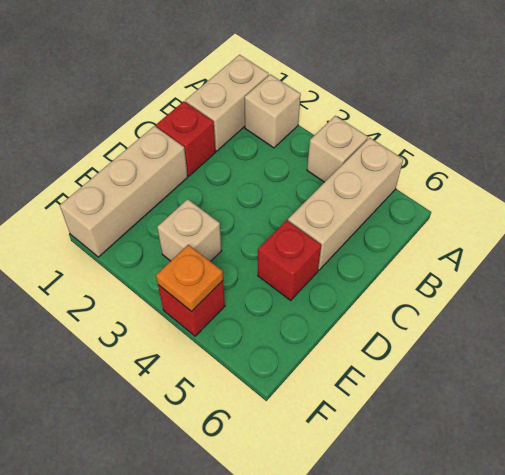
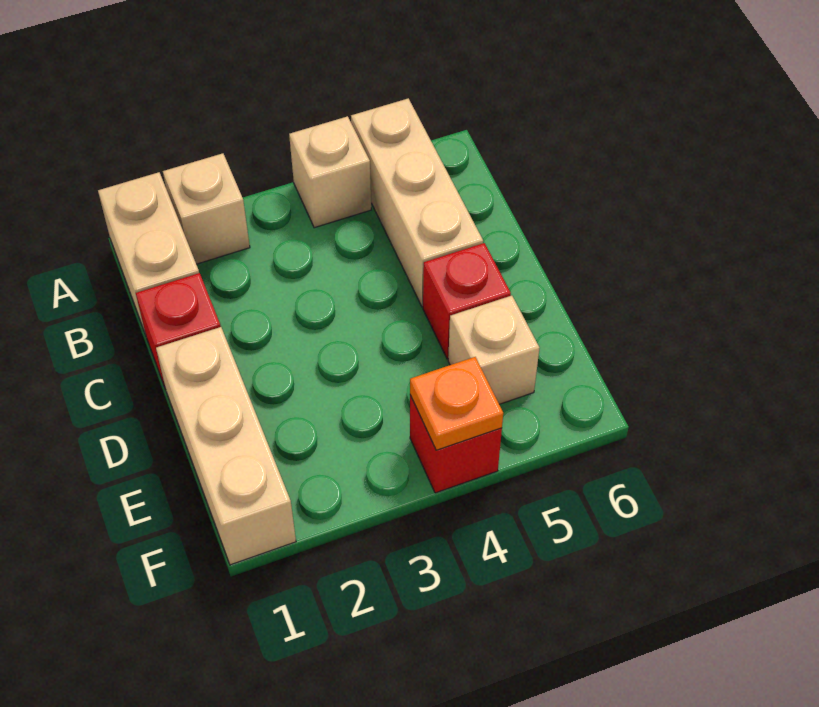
tan brick E3 level 1 -> tan brick E5 level 1

